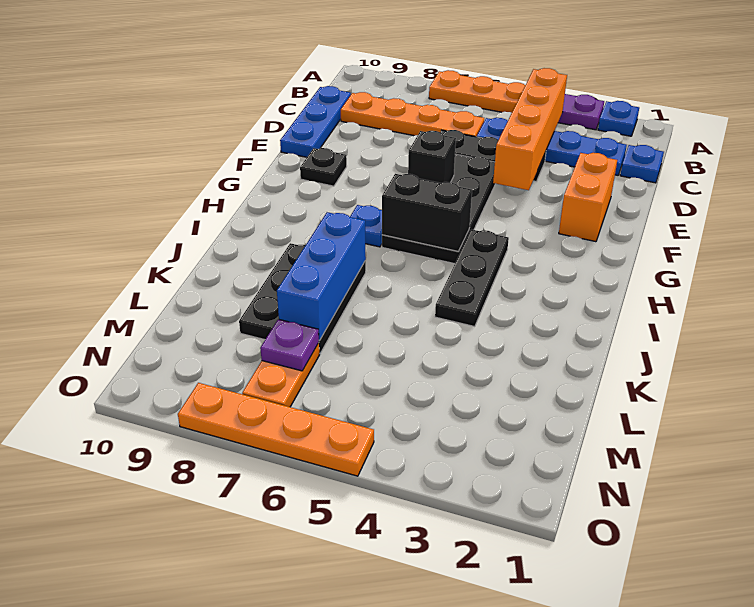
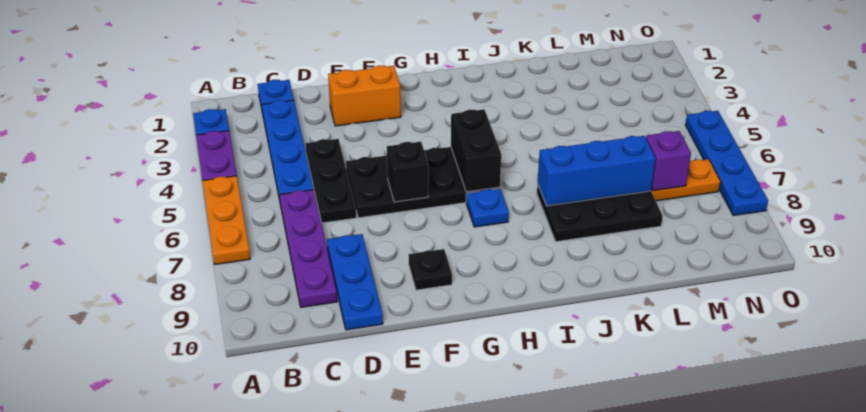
orange brick B4:E4 level 2 -> none
orange plate C6:C9 level 1 -> purple plate C6:C9 level 1
blue plate C10:E10 level 1 -> blue plate D8:D10 level 1
black plate H4:J4 level 1 -> none
purple plate M7 level 2 -> purple brick M7 level 2
orange plate O5:O8 level 1 -> blue plate O5:O8 level 1

